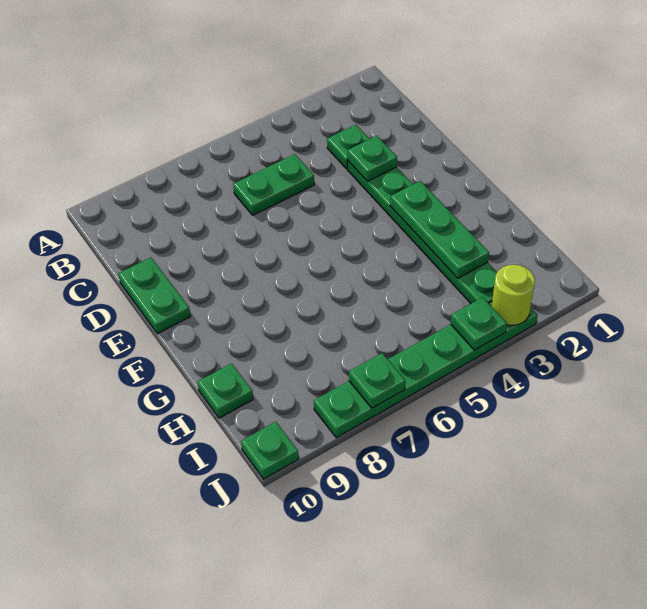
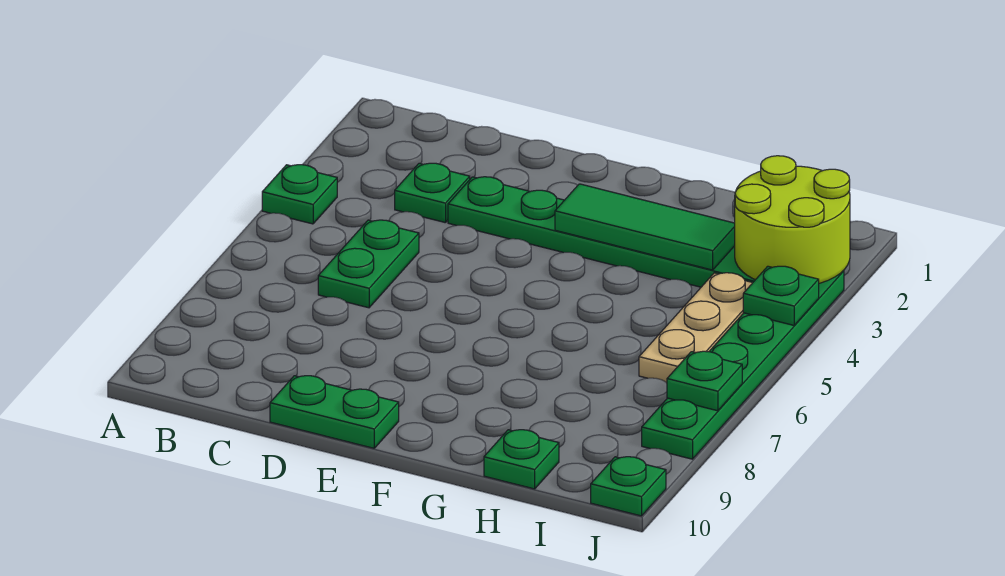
green plate D3 level 2 -> green plate A4 level 1
green plate F3:H3 level 2 -> green tile F3:H3 level 2
none -> tan plate I4:I6 level 1
lime round brick J3 level 2 -> lime round brick I2:J3 level 2

